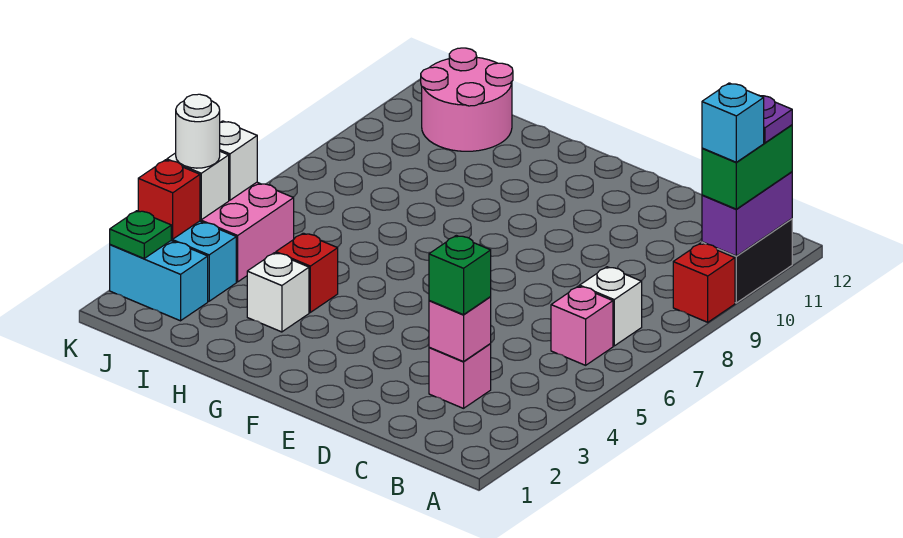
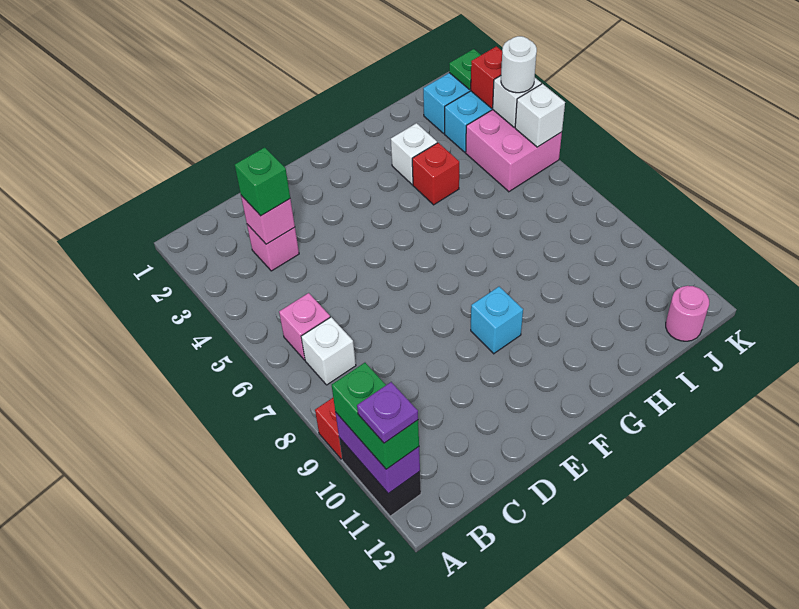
cyan brick A10 level 4 -> cyan brick F9 level 1
pink round brick I11:J12 level 1 -> pink round brick J12 level 1

